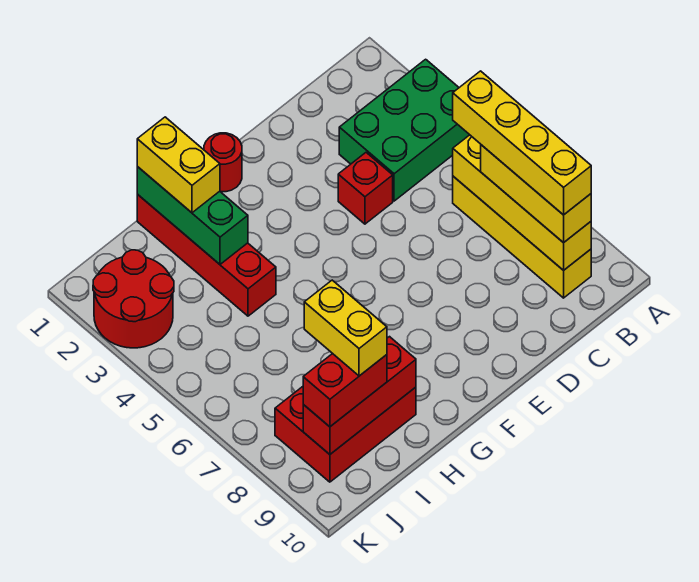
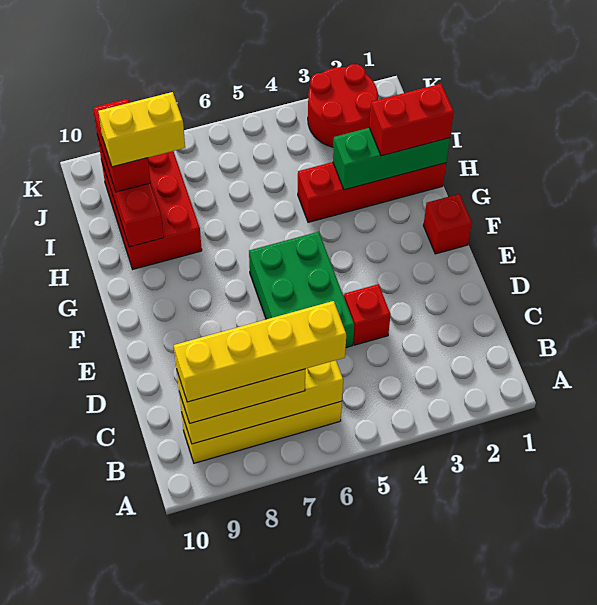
green brick A3:C4 level 1 -> green brick D5:F6 level 1
red round brick F1 level 1 -> red brick F1 level 1
yellow brick H1:H2 level 3 -> red brick H1:H2 level 3

